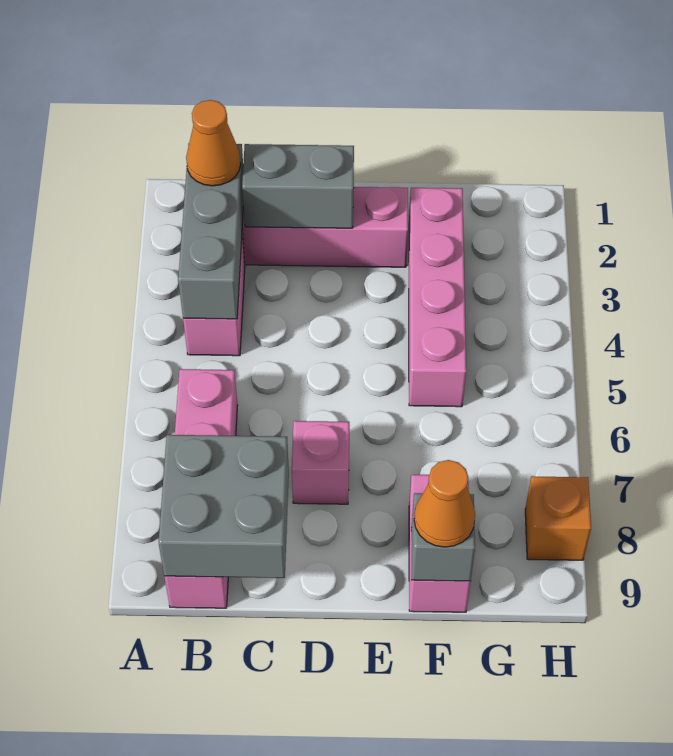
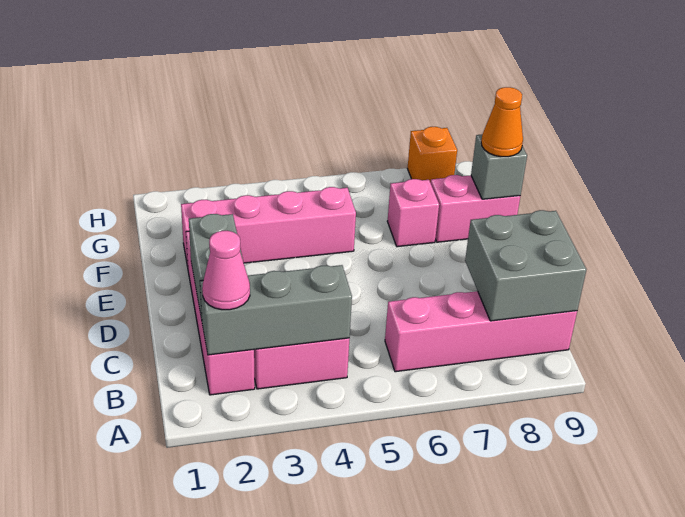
orange cone B2 level 3 -> pink cone B2 level 3
pink brick D7 level 1 -> pink brick F7 level 1

